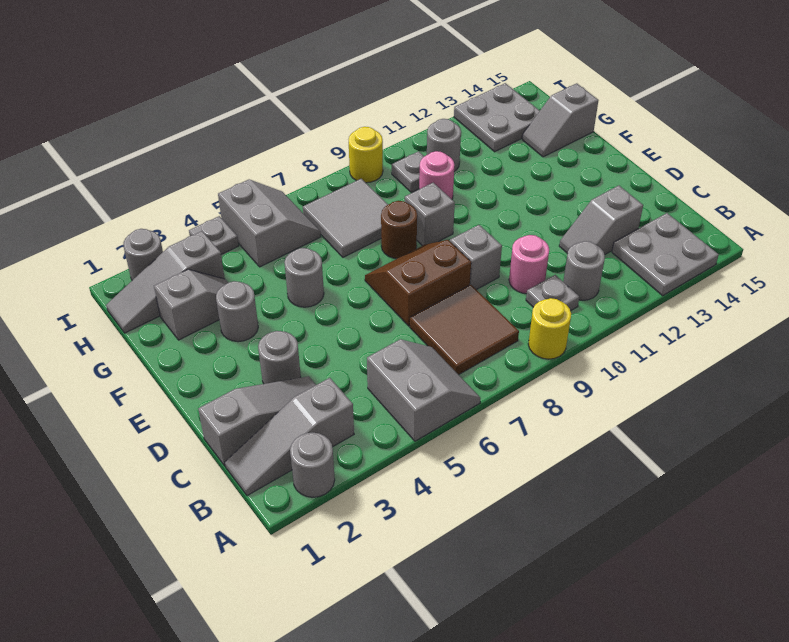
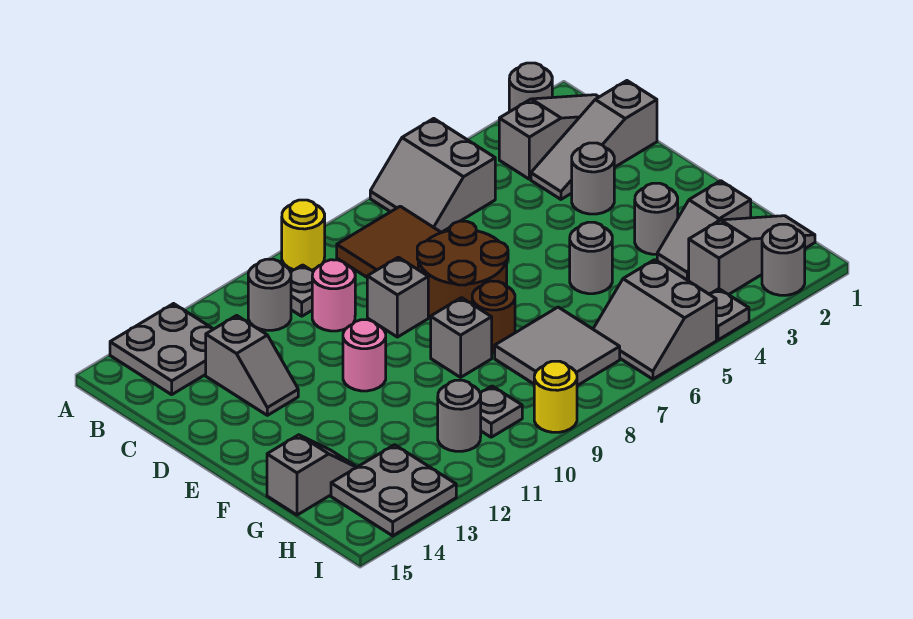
grey slope C12:C13 level 1 top 13 -> grey slope C13:D13 level 1 top C
brown slope D7:E8 level 1 top D -> brown round brick D7:E8 level 1
pink round brick G10 level 1 -> pink round brick E11 level 1

